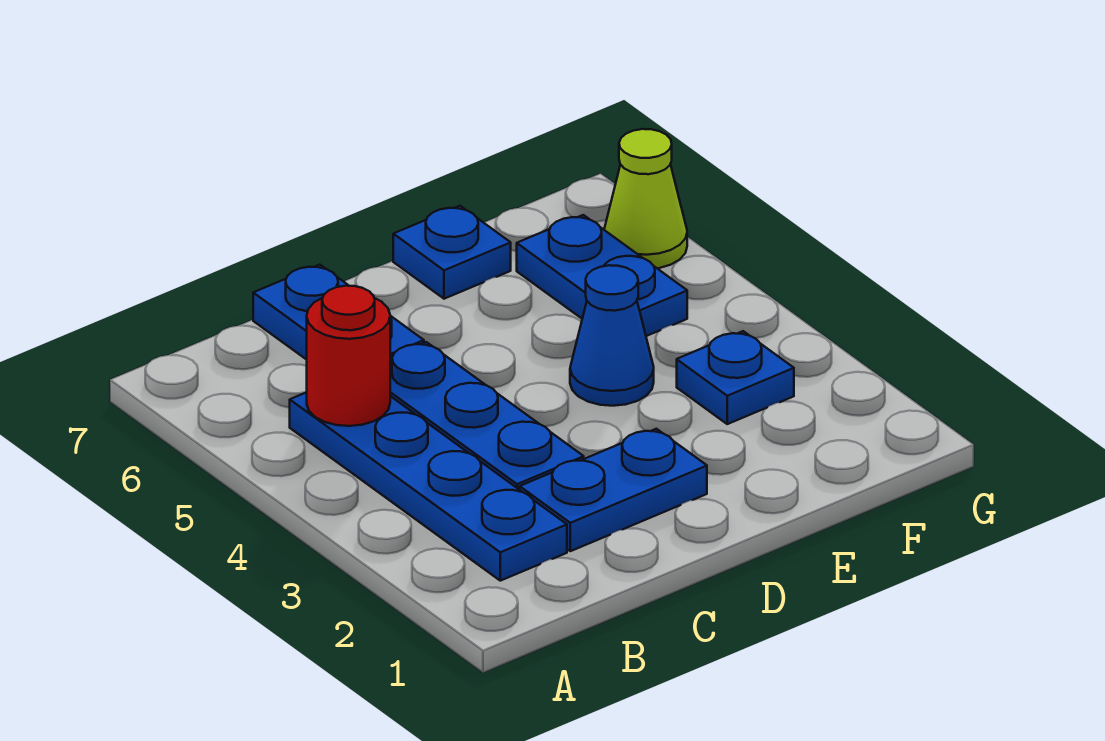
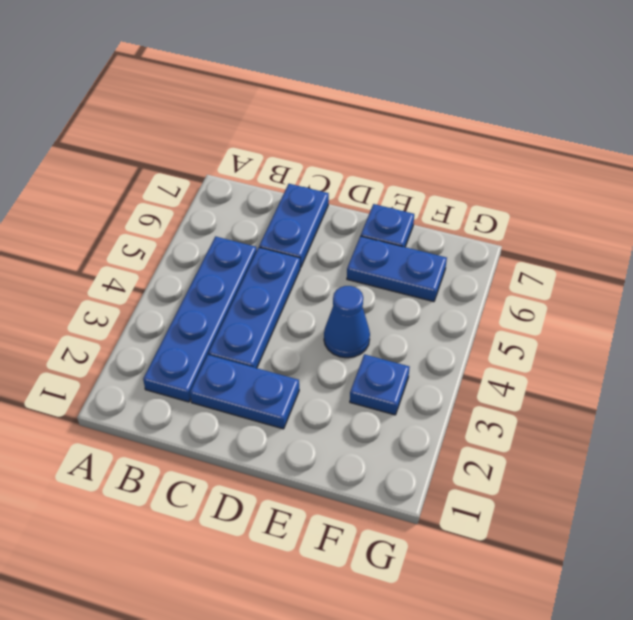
red round brick B5 level 2 -> none
blue plate F5:F6 level 1 -> blue plate E6:F6 level 1
lime cone G6 level 1 -> none

